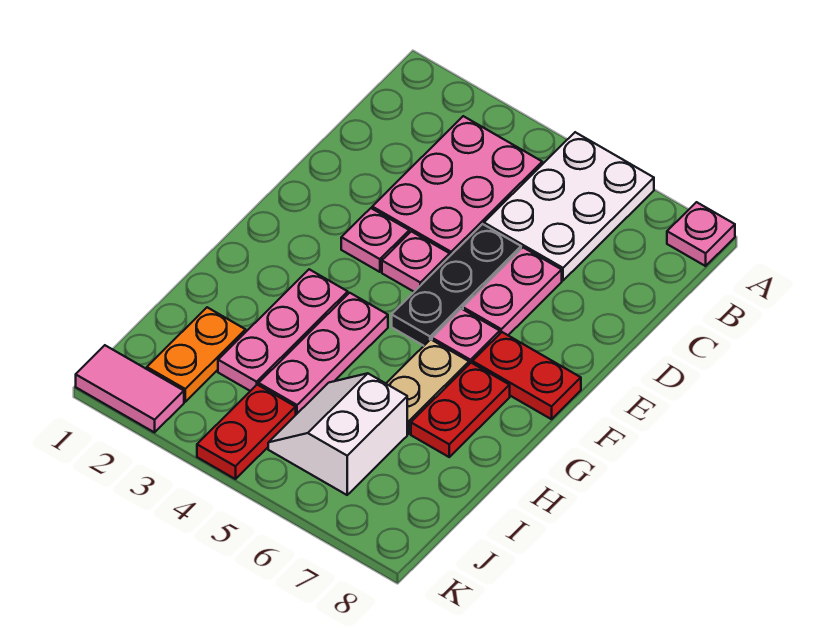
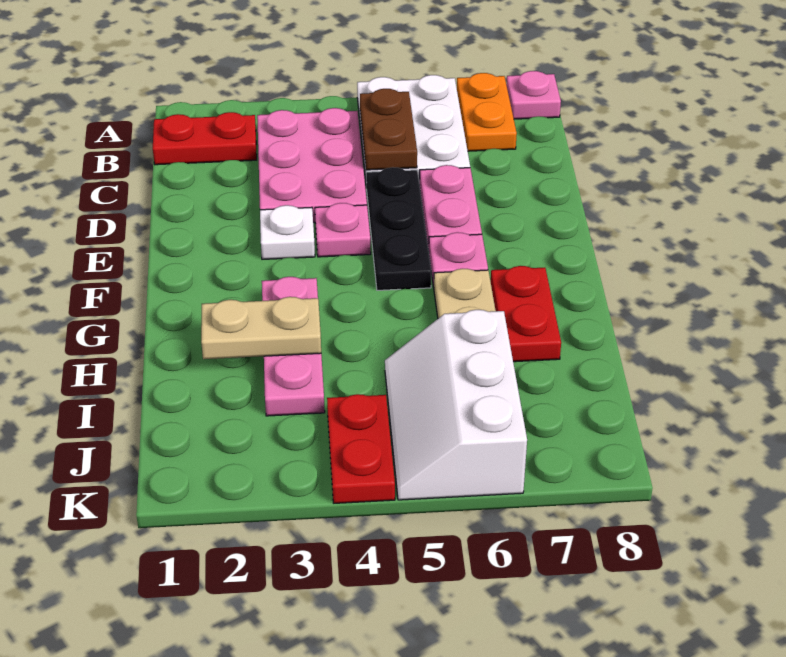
none -> brown plate B5:C5 level 2
pink plate E3 level 1 -> white plate E3 level 1
red plate F7:F8 level 1 -> red plate B1:B2 level 1
pink plate G4:I4 level 1 -> none
none -> tan plate H2:H3 level 2
orange plate I2:J2 level 1 -> orange plate A7:B7 level 1
white slope I5:J6 level 1 top 6 -> white slope I5:K6 level 1 top 6
pink tile K1:K2 level 1 -> none

